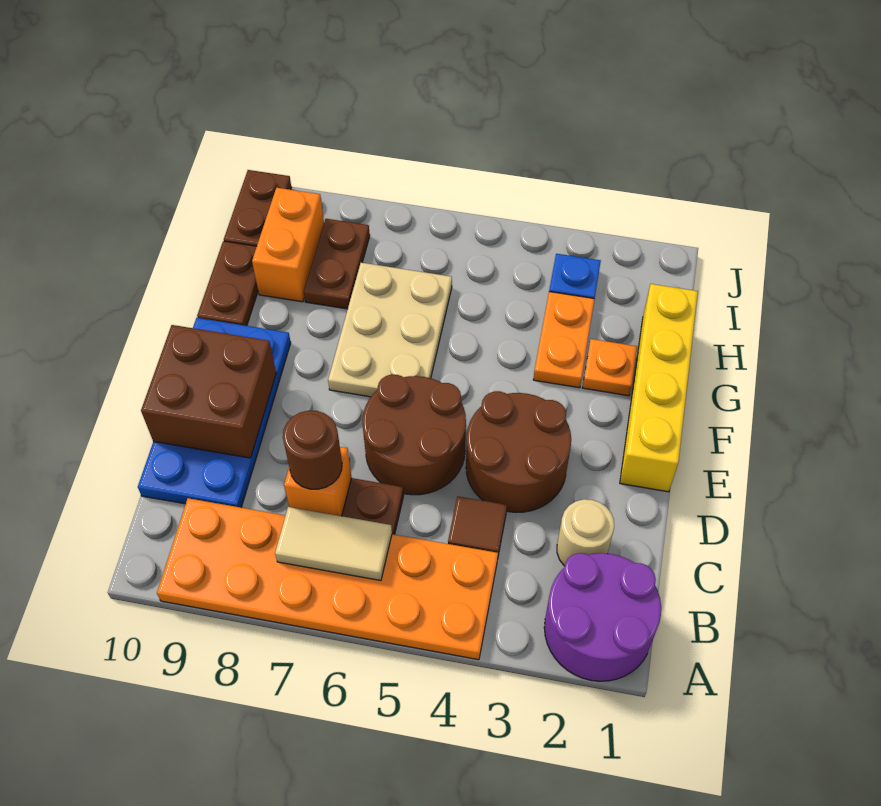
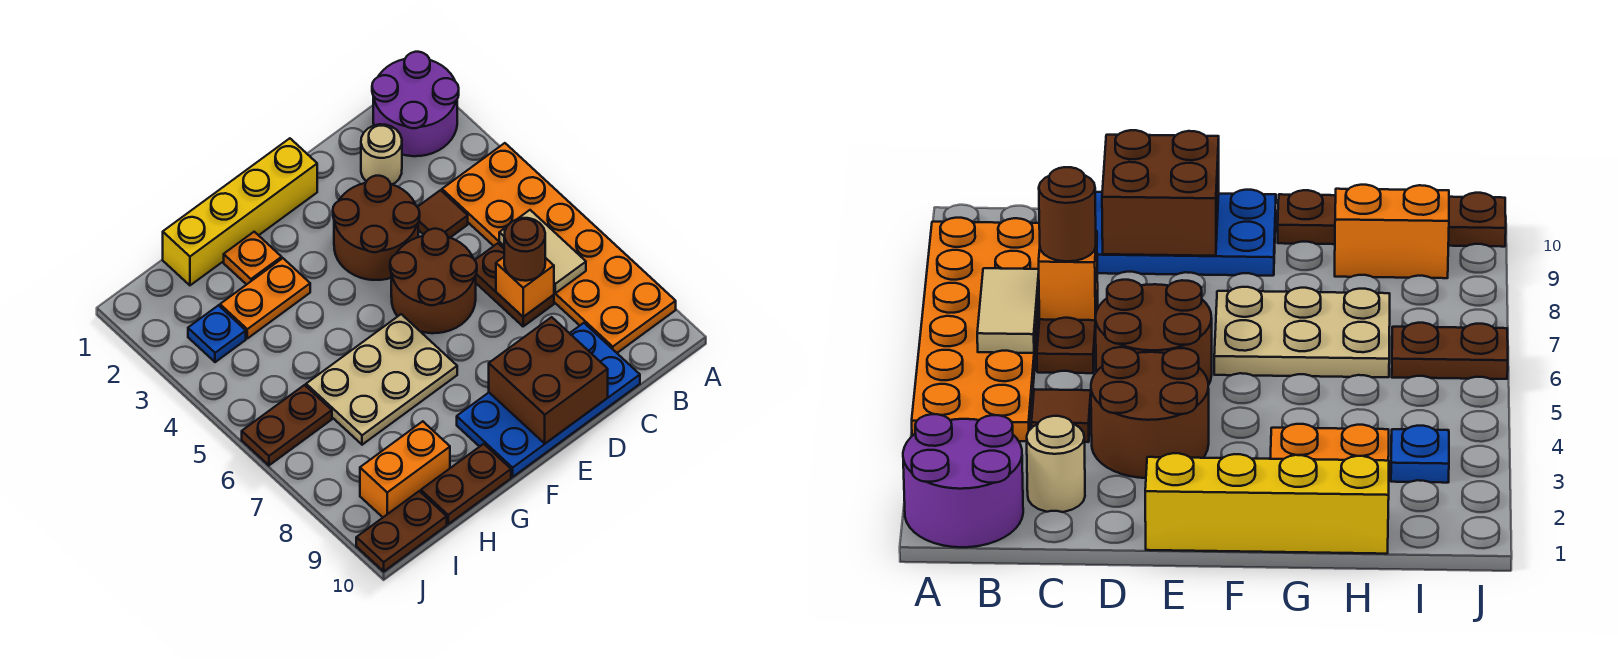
brown plate H8:I8 level 1 -> brown plate I6:J6 level 1

